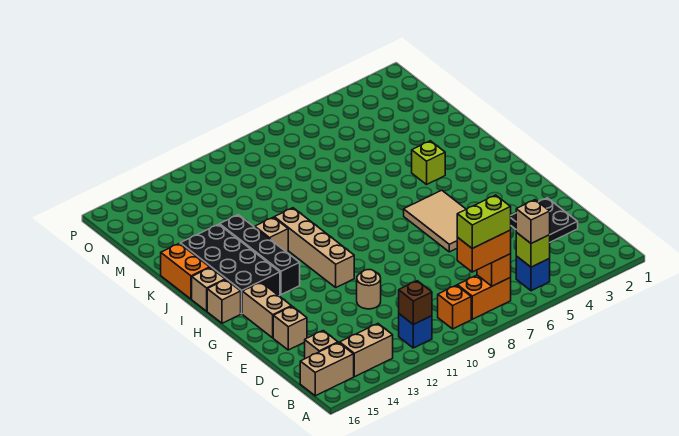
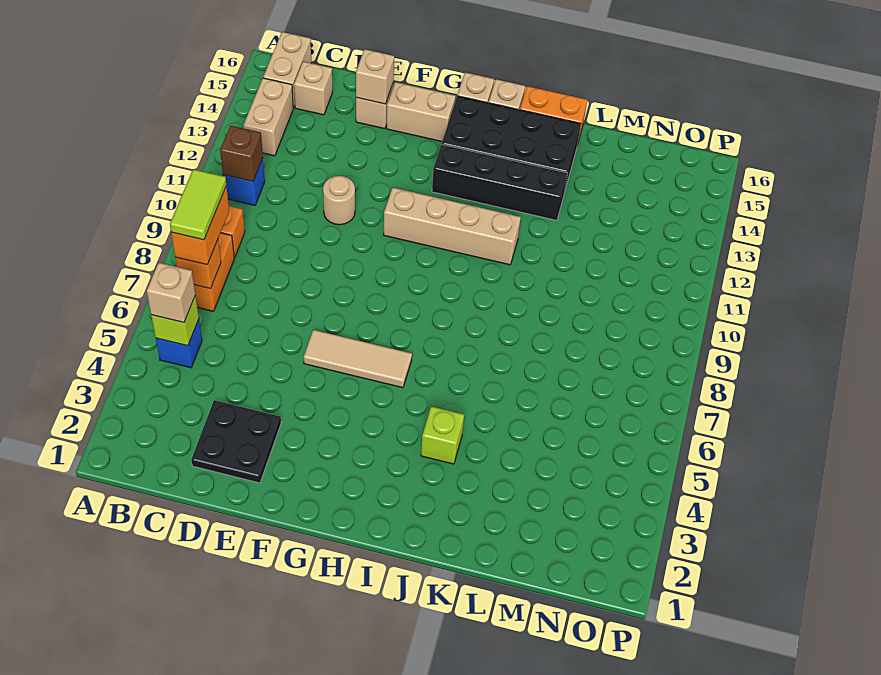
lime brick B7:B8 level 4 -> lime tile B7:B8 level 4
tan tile F5:H6 level 1 -> tan tile F6:H6 level 1
tan brick J12 level 1 -> tan brick E15 level 2

